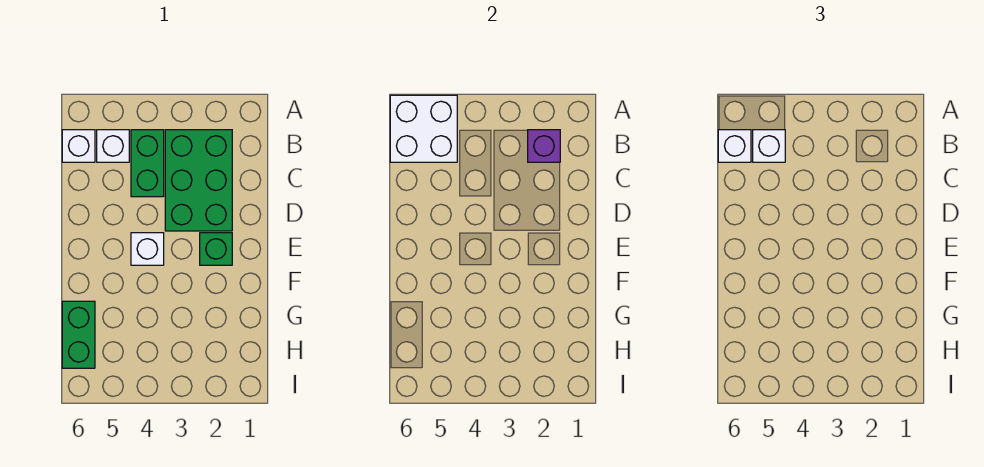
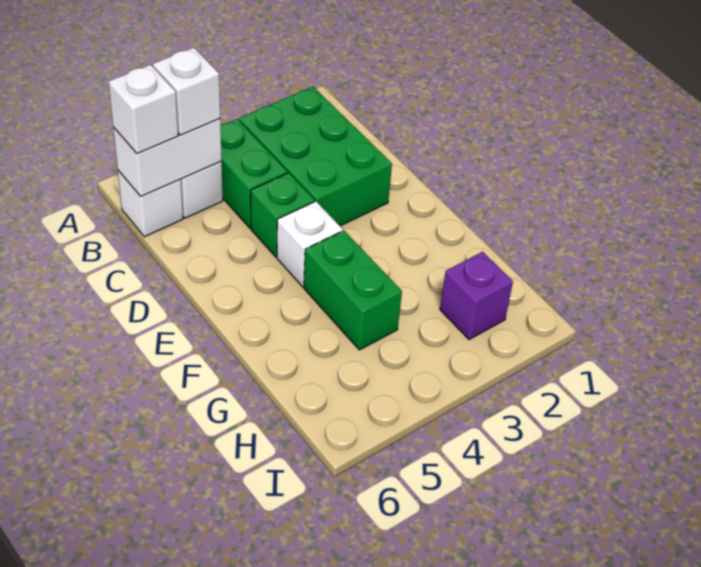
white brick A5:B6 level 2 -> white brick B5:B6 level 2
purple brick B2 level 2 -> purple brick H2 level 1
green brick E2 level 1 -> green brick D4 level 1
green brick G6:H6 level 1 -> green brick F4:G4 level 1

